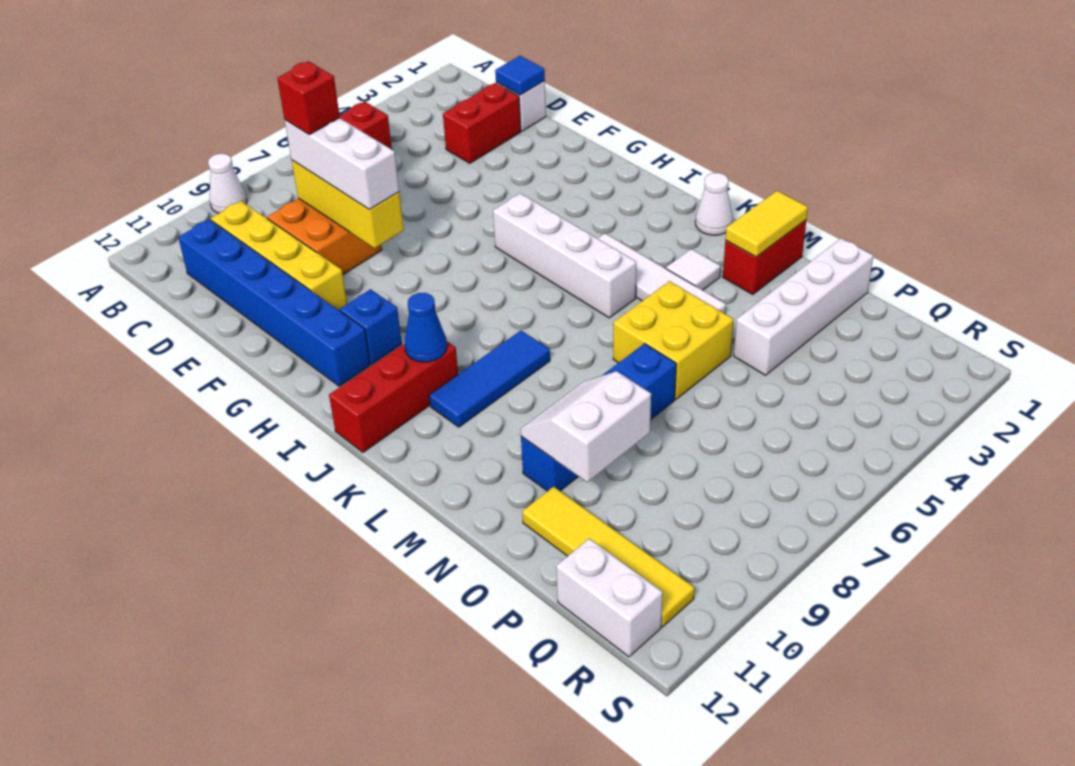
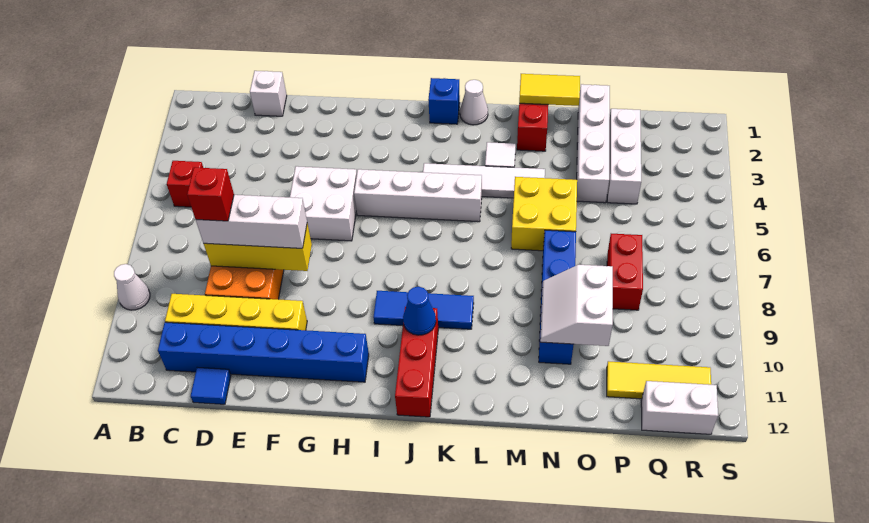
blue tile D1 level 2 -> blue tile D12 level 1
red brick D2:D3 level 1 -> red brick P7:P8 level 1
none -> white brick F5:G6 level 1
blue brick H10 level 1 -> blue brick J1 level 1
blue tile K8:K10 level 1 -> blue tile I9:K9 level 1
yellow tile M1:M2 level 2 -> yellow tile M1:N1 level 2
yellow tile O11:R11 level 1 -> yellow tile P11:R11 level 1
none -> white brick P2:P4 level 1

